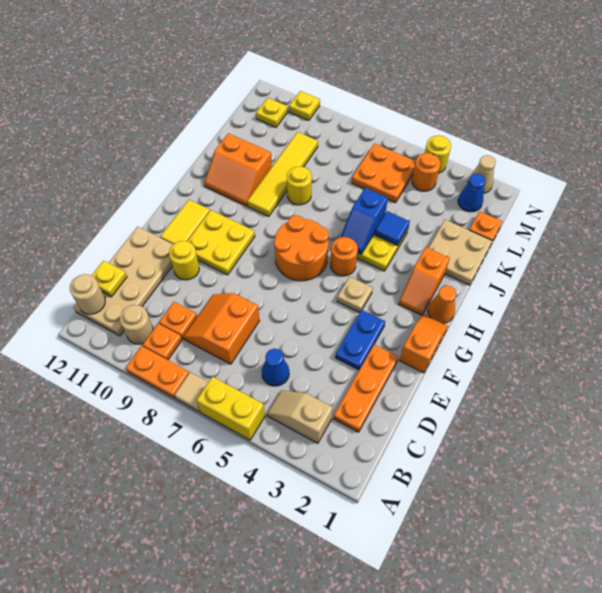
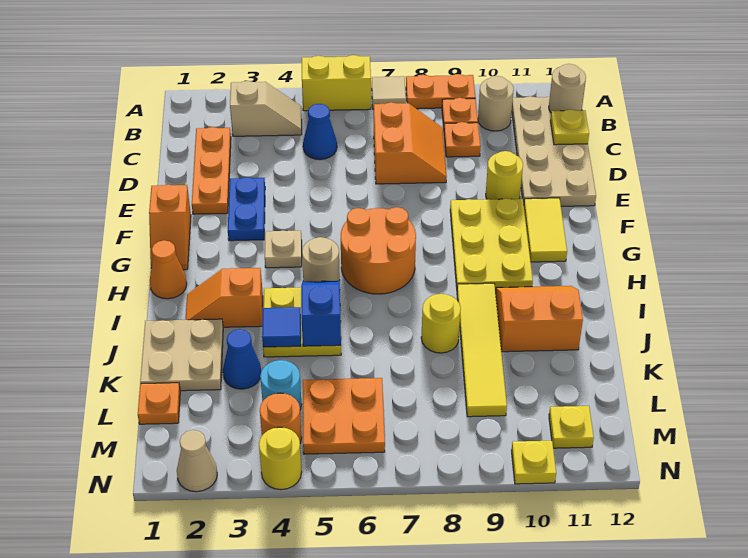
yellow plate F9:G10 level 1 -> yellow plate F9:H10 level 1
orange slope H2:I2 level 1 top I -> orange slope I2:I3 level 1 top 3
orange round brick H5 level 1 -> tan round brick H5 level 1
none -> cyan round brick L4 level 1
blue cone M2 level 1 -> blue cone K3 level 1

